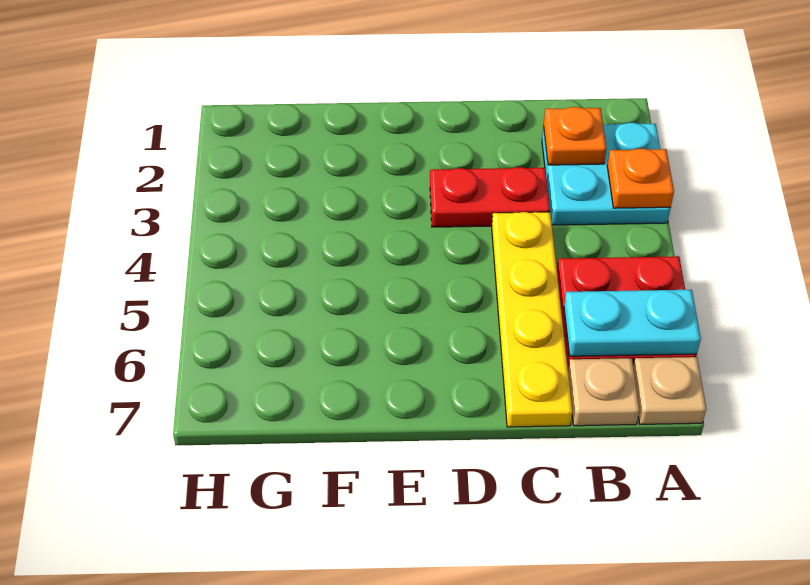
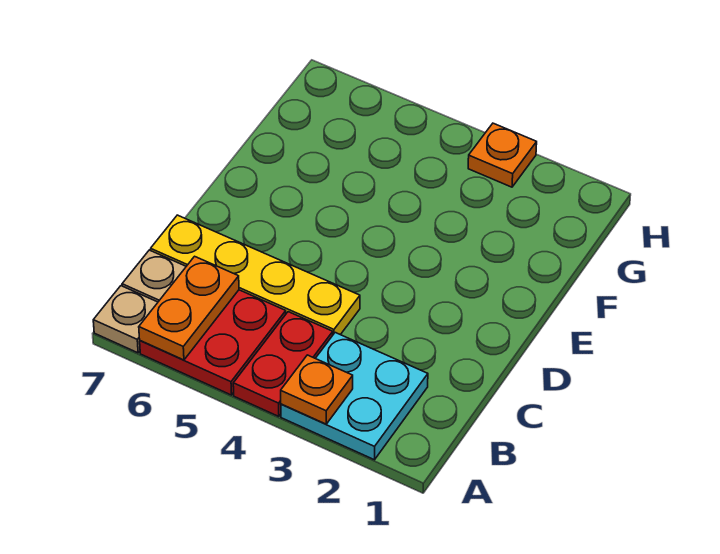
cyan plate A6:B6 level 2 -> orange plate A6:B6 level 2
orange plate B2 level 2 -> orange plate H3 level 1
red plate C3:D3 level 1 -> red plate A4:B4 level 1

